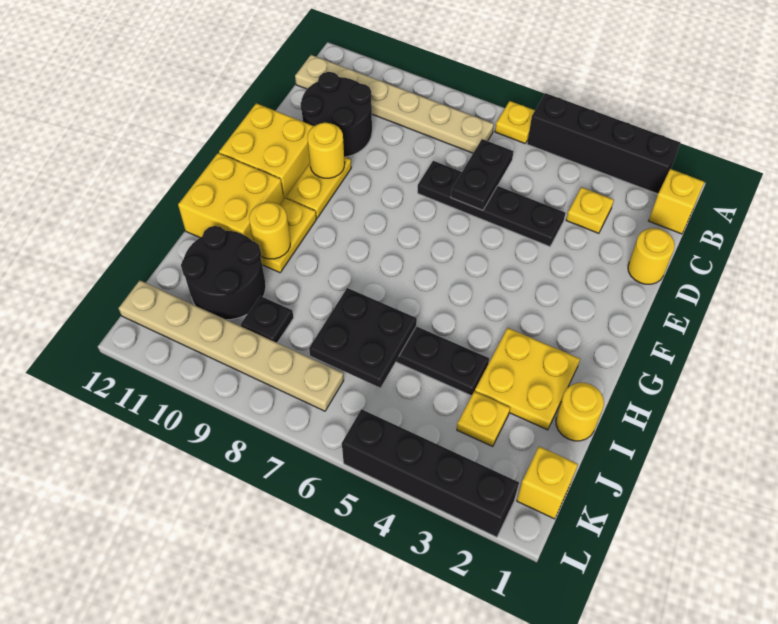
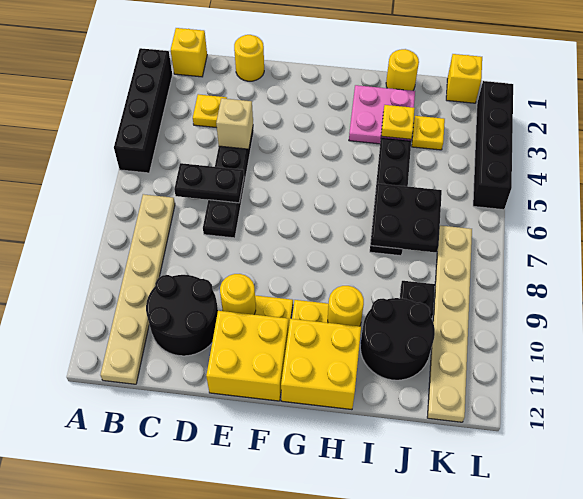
yellow plate A6 level 1 -> yellow plate I3 level 2
none -> tan brick D4 level 2
yellow plate H2:I3 level 1 -> pink plate H2:I3 level 1

